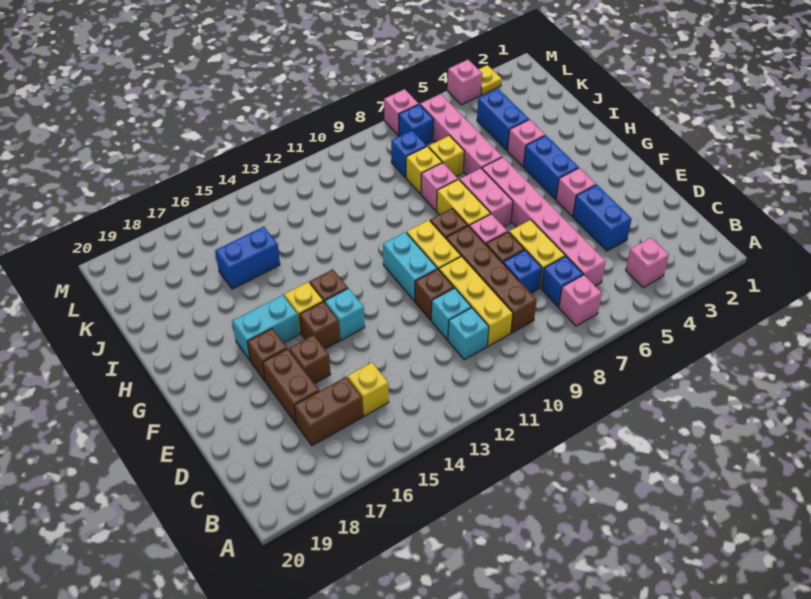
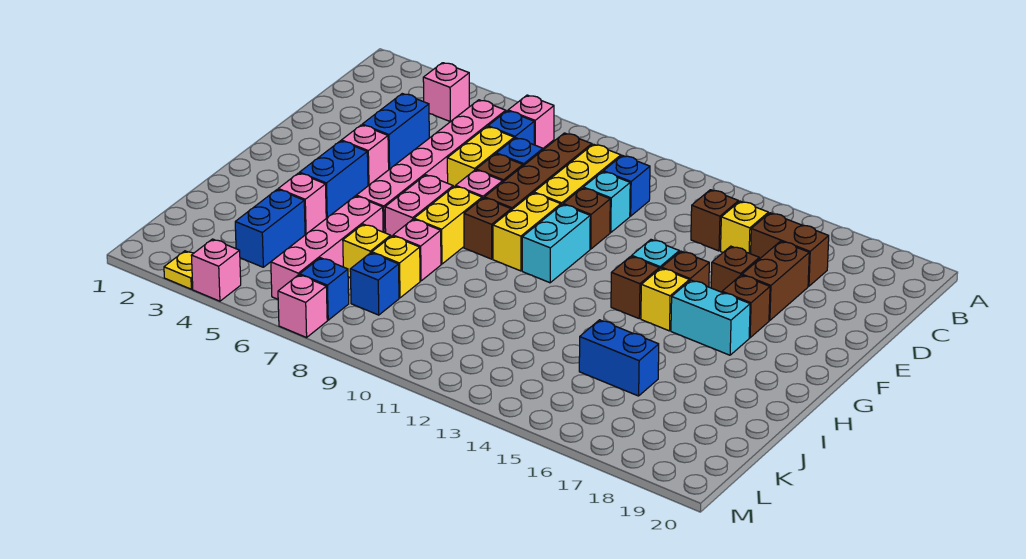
cyan brick C11 level 1 -> blue brick C11 level 1
none -> brown brick C14 level 1

